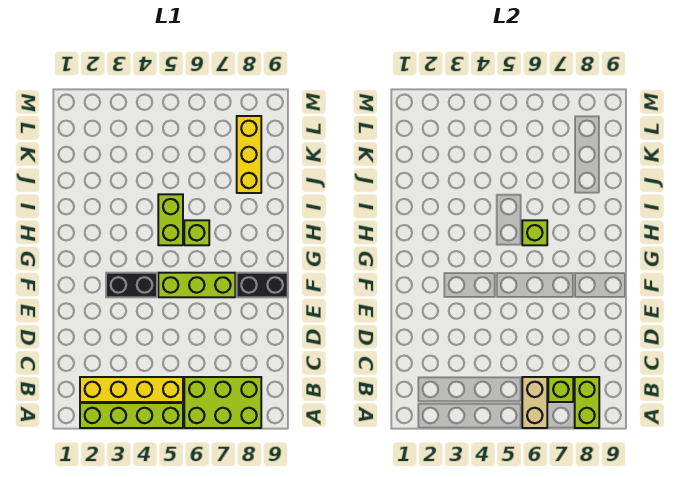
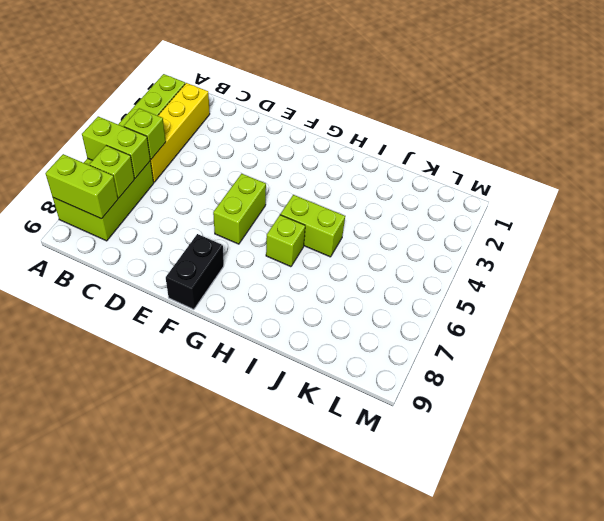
tan brick A6:B6 level 2 -> lime brick A6:B6 level 2
black brick F3:F4 level 1 -> none
lime brick F5:F7 level 1 -> lime brick F5:F6 level 1
lime brick H6 level 2 -> lime brick B5 level 2
yellow brick J8:L8 level 1 -> none

